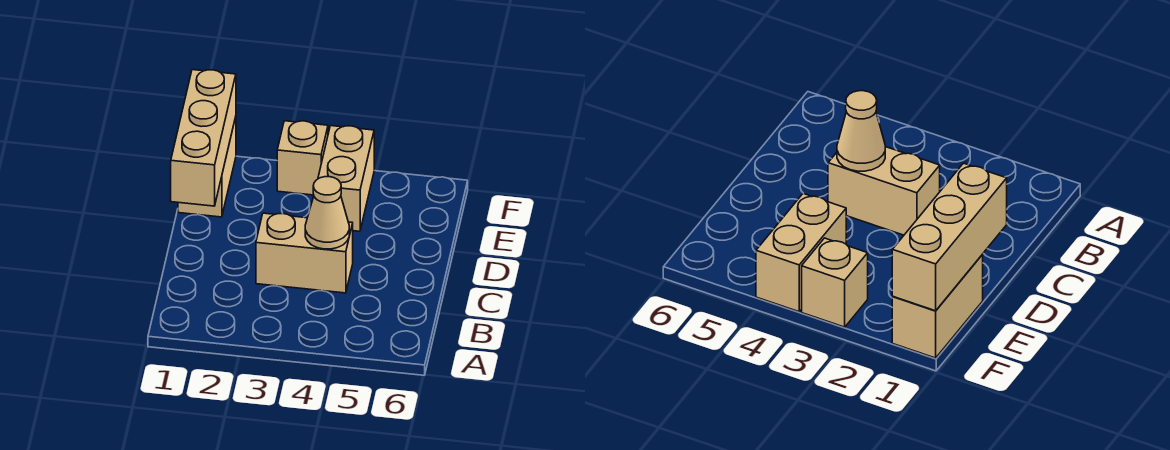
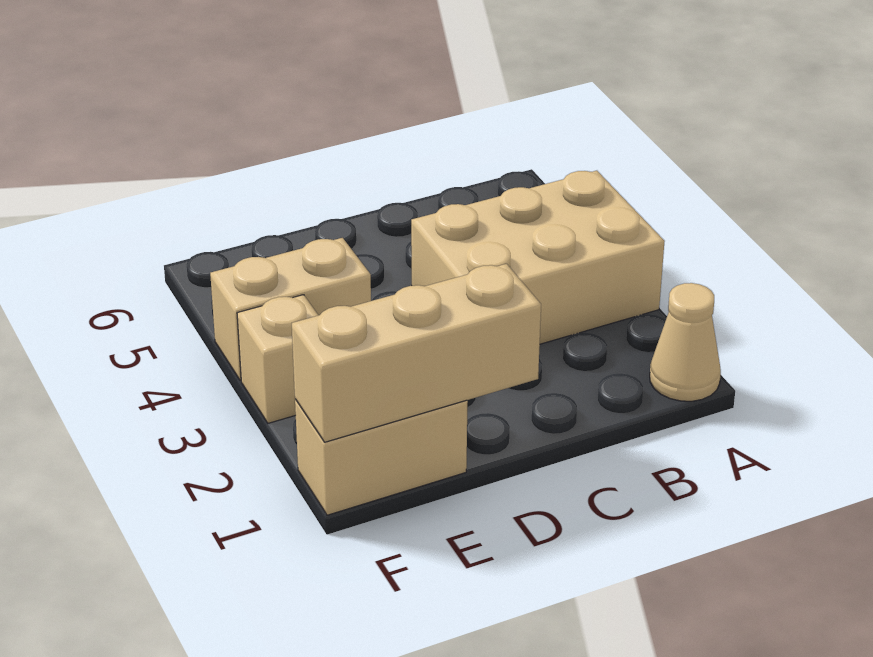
tan brick C3:C4 level 1 -> tan brick A3:C4 level 1
tan cone C4 level 2 -> tan cone A1 level 1

